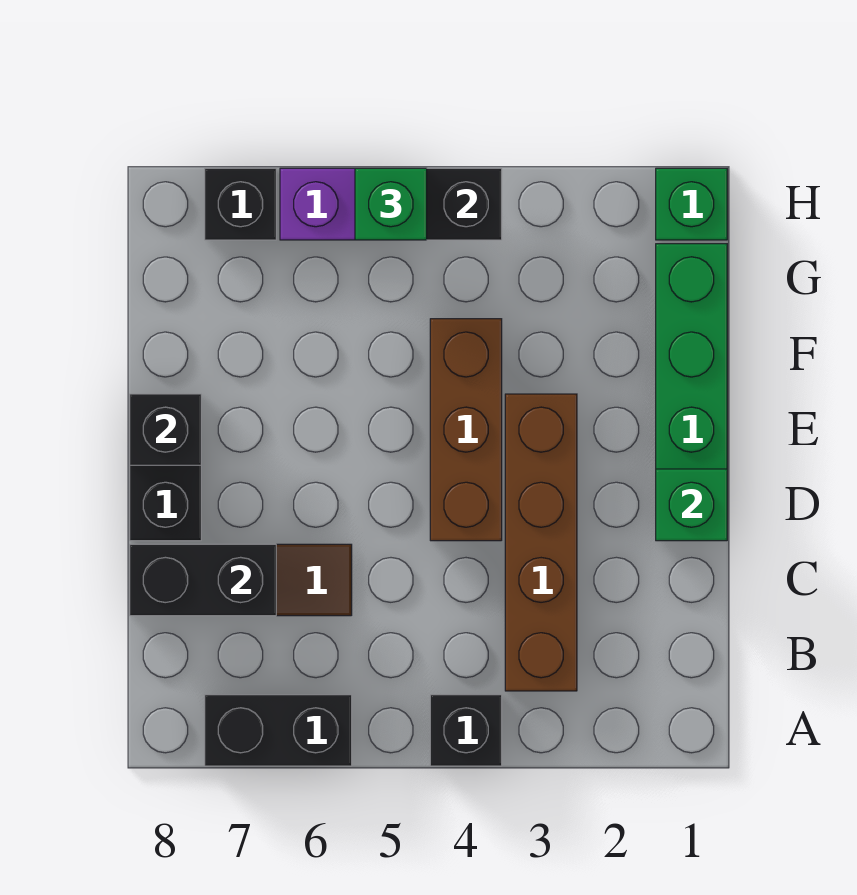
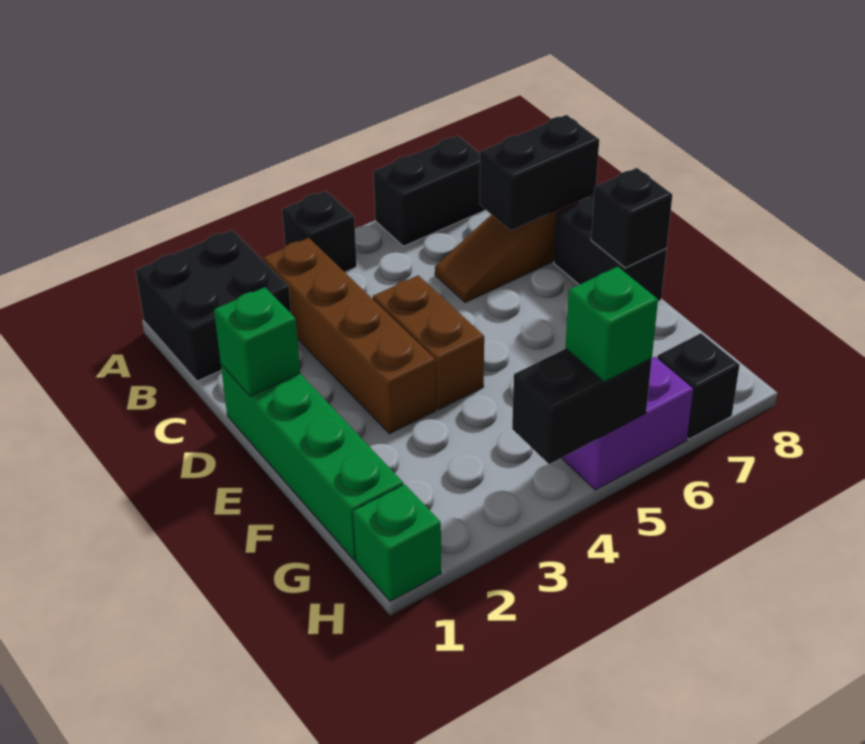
none -> black brick A1:B2 level 1
brown brick D4:F4 level 1 -> brown brick D4:E4 level 1

